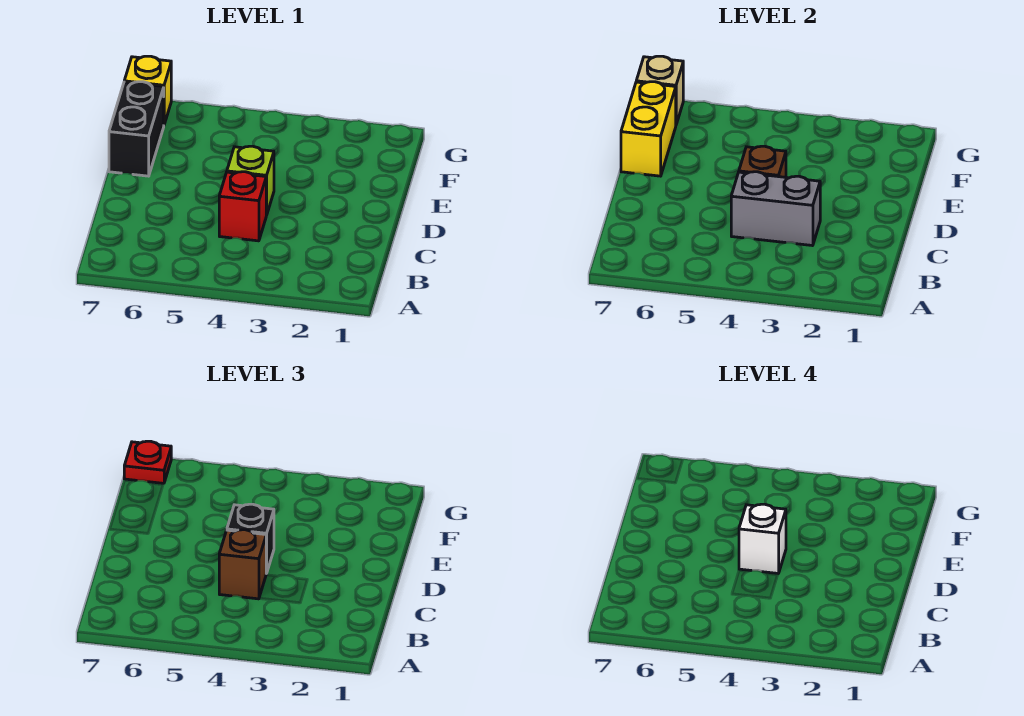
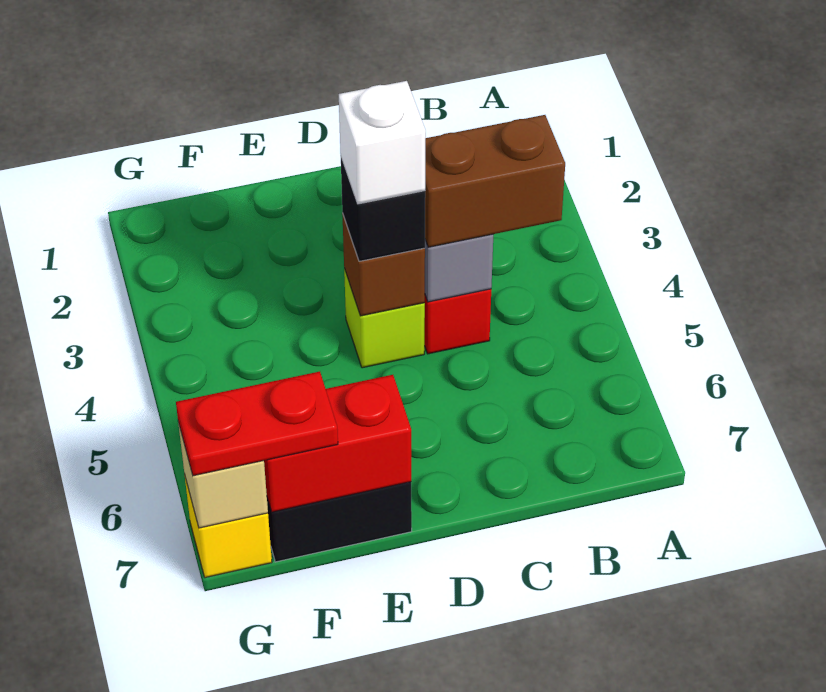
brown brick C4 level 3 -> brown brick B4:C4 level 3
yellow brick E7:F7 level 2 -> red brick E7:F7 level 2
red plate G7 level 3 -> red plate F7:G7 level 3

